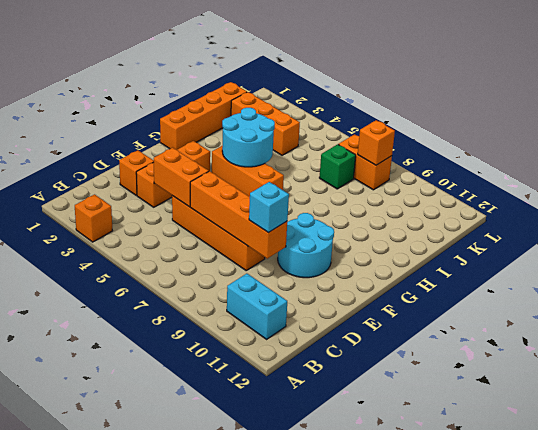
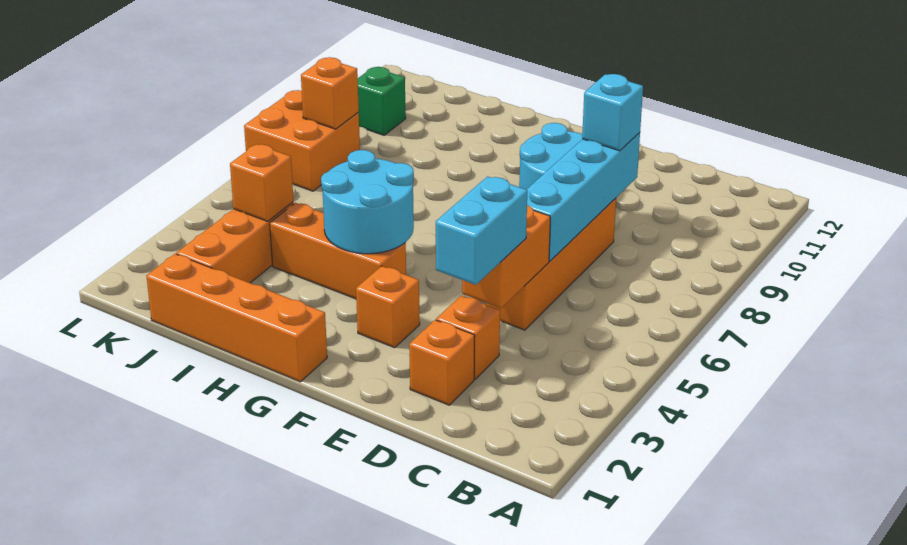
orange brick A3 level 1 -> orange brick J4 level 2
cyan brick B10:B11 level 1 -> cyan brick D3:D4 level 3
orange brick D6:D9 level 2 -> cyan brick D6:D9 level 2
orange brick G4:G6 level 1 -> orange brick G4:I4 level 1
green brick J7 level 1 -> green brick K10 level 1
orange brick K7:K8 level 1 -> orange brick K7:L8 level 1

